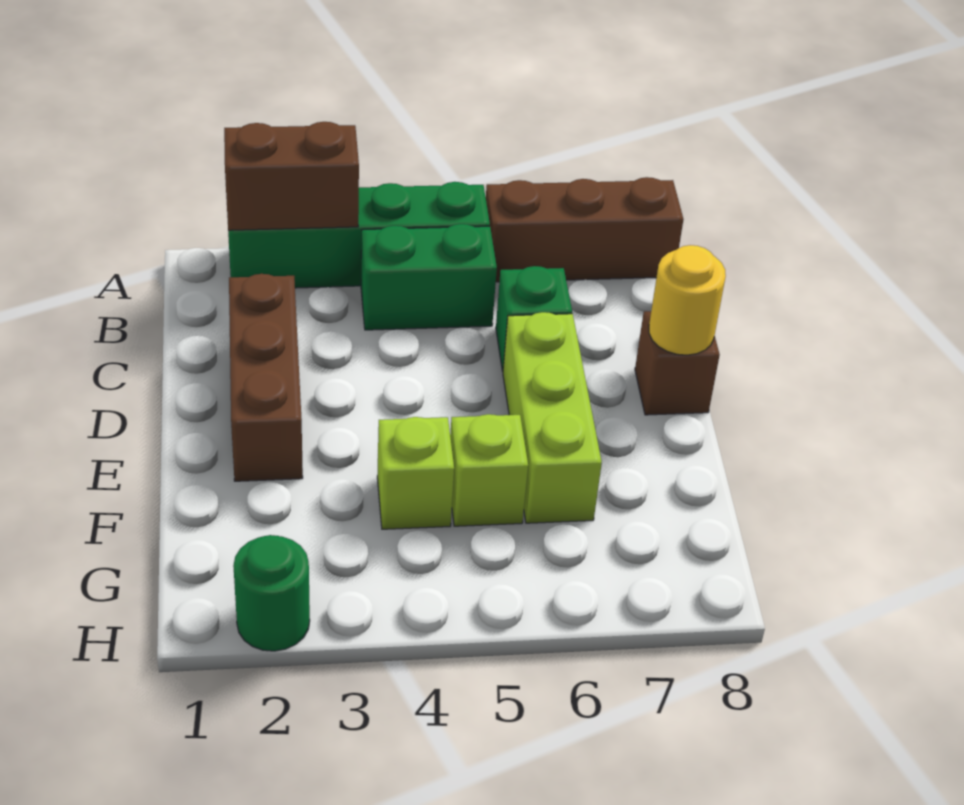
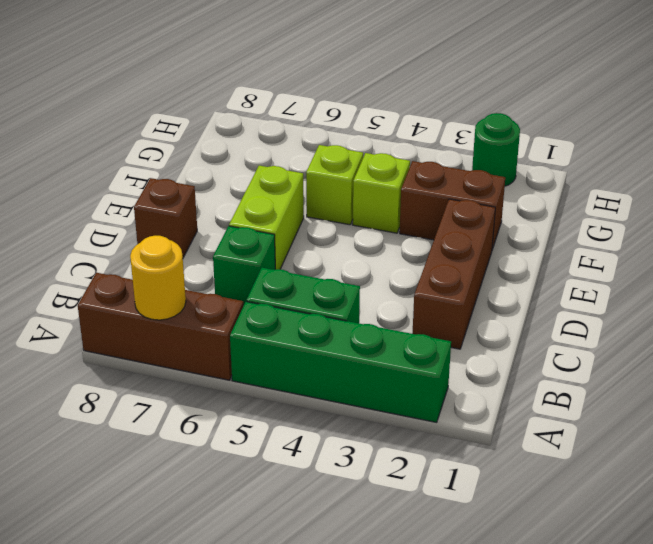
brown brick A2:A3 level 2 -> brown brick F2:F3 level 1
lime brick D6:F6 level 1 -> lime brick D6:E6 level 1
yellow round brick D8 level 2 -> yellow round brick A7 level 2

